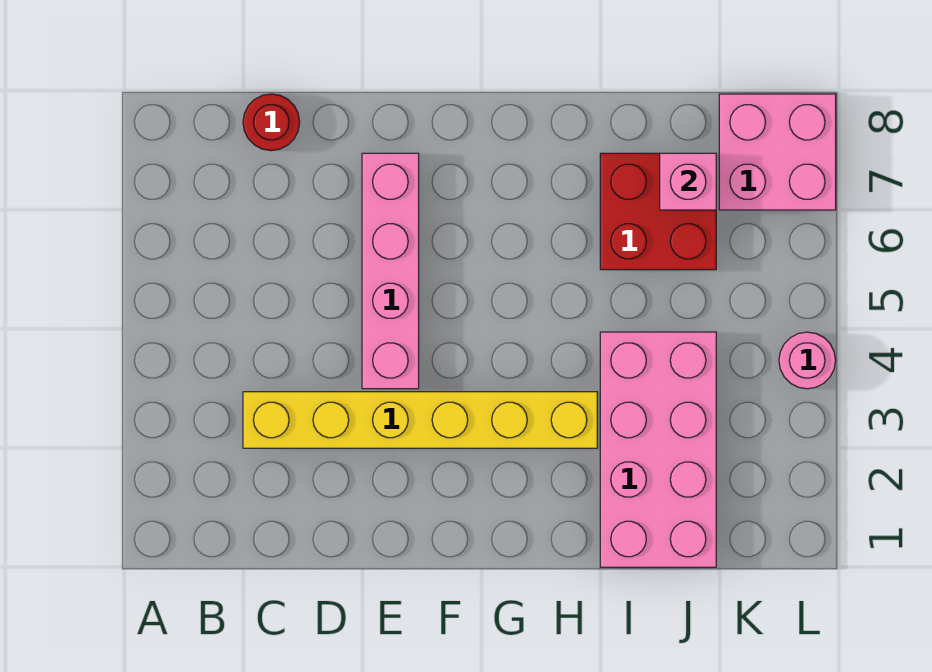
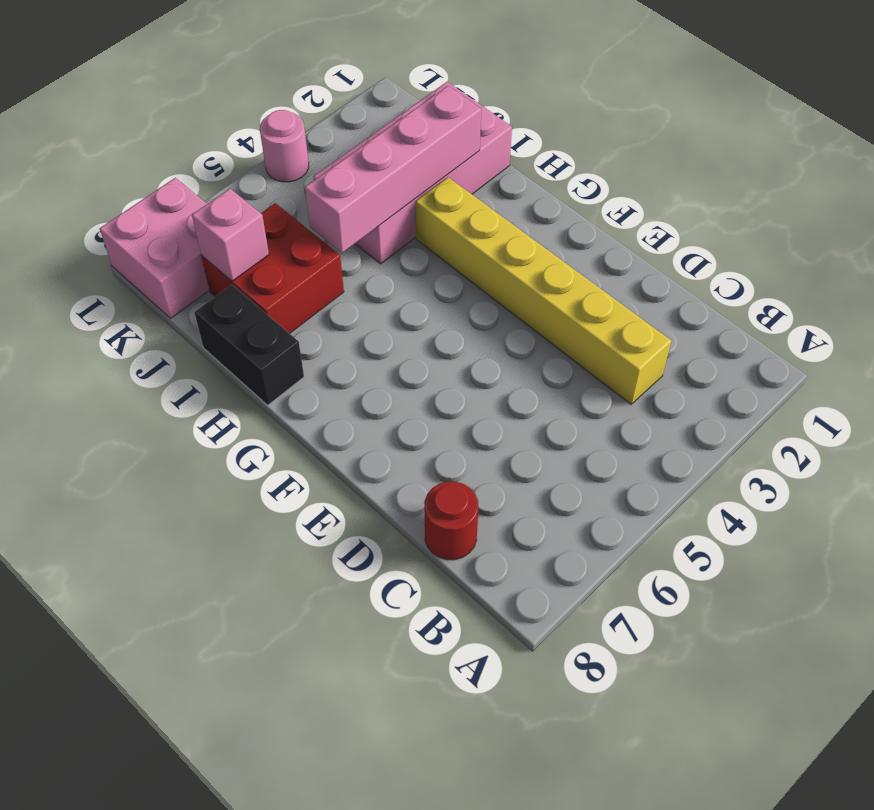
pink brick E4:E7 level 1 -> pink brick I2:I5 level 2
none -> black brick H8:I8 level 1

